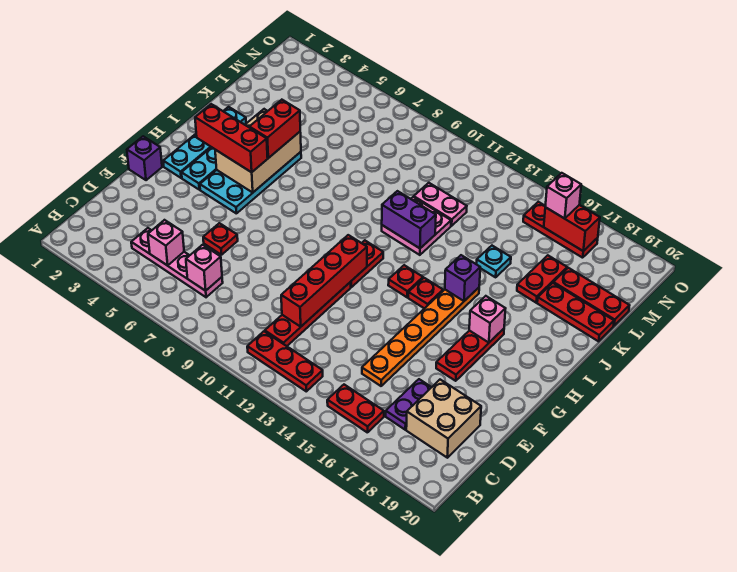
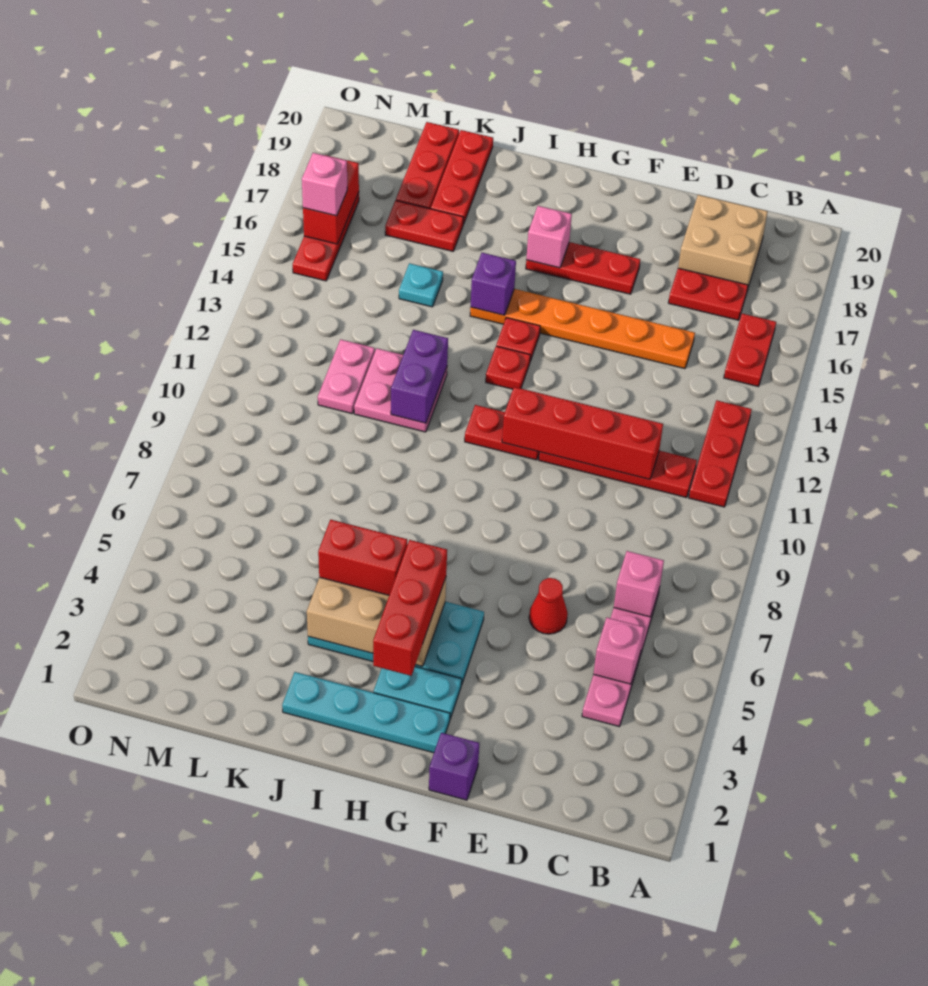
purple plate C17:D17 level 1 -> red plate C17:D17 level 1
red plate E6 level 1 -> red cone E6 level 1

